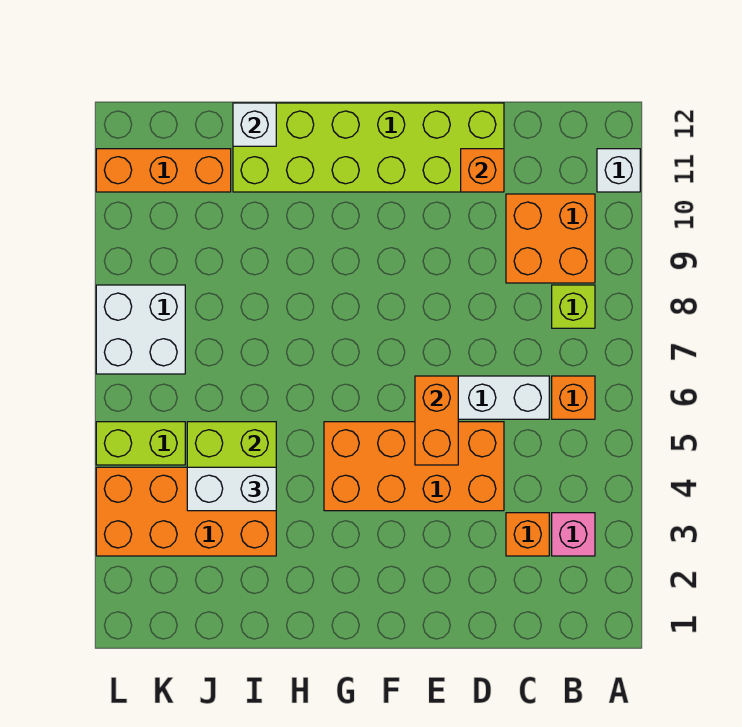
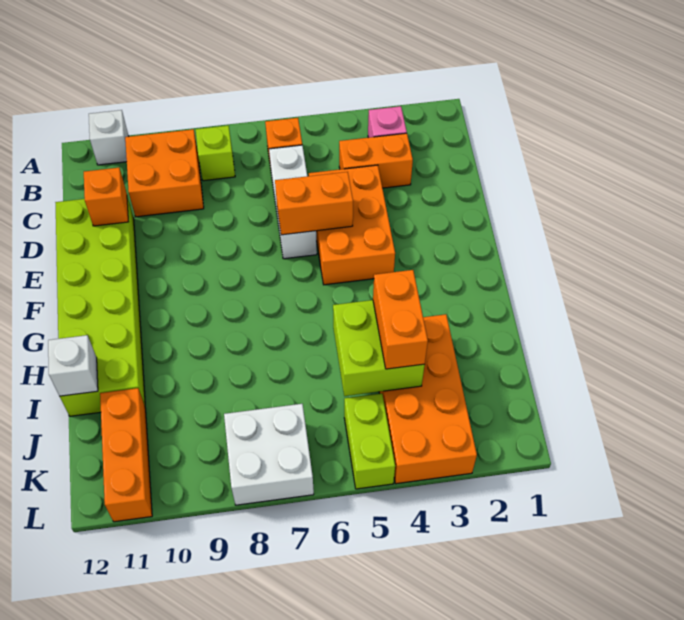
orange brick C3 level 1 -> orange brick C3:C4 level 1
orange brick D4:G5 level 1 -> orange brick D4:F5 level 1
white brick I4:J4 level 3 -> orange brick I4:J4 level 3

